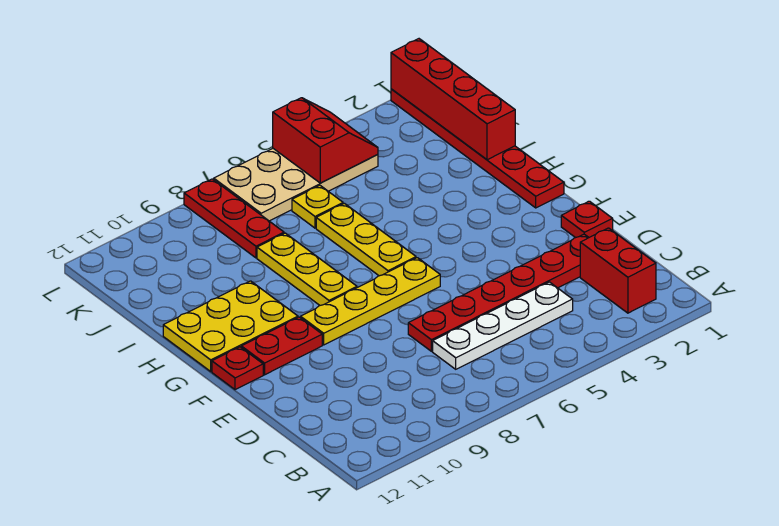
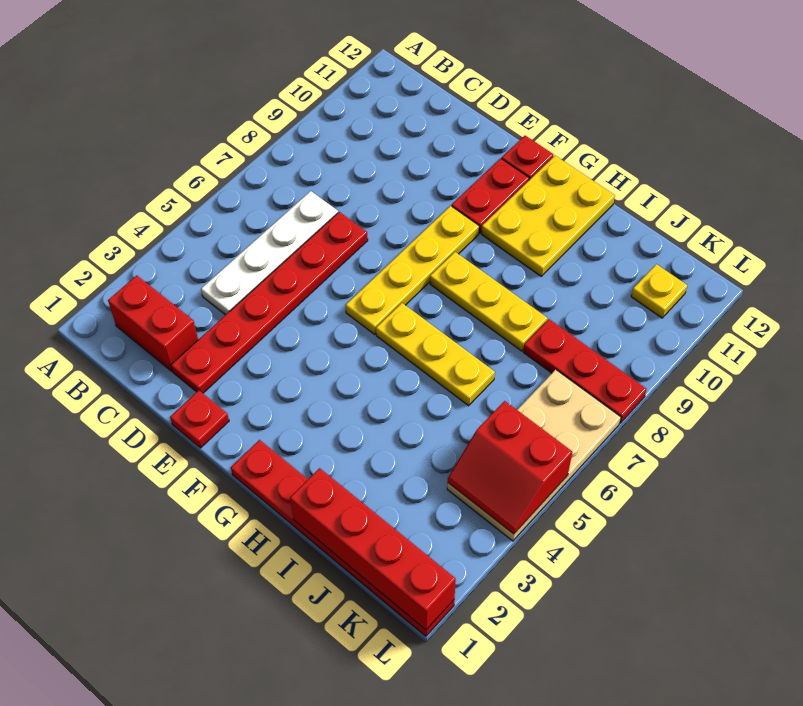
yellow plate J6 level 1 -> yellow plate K11 level 1

